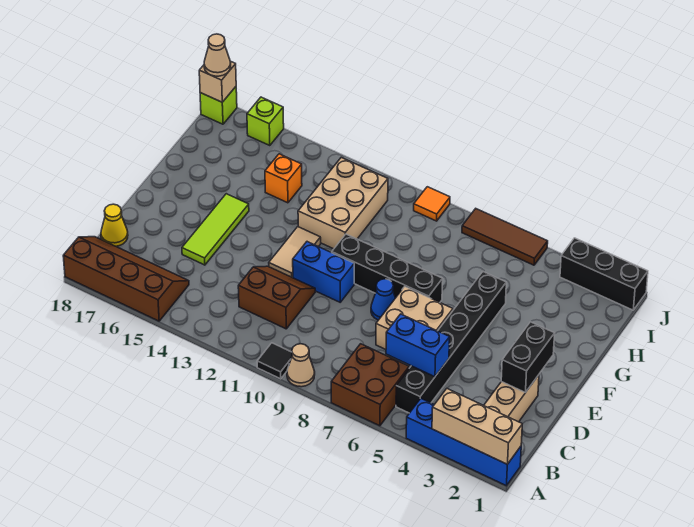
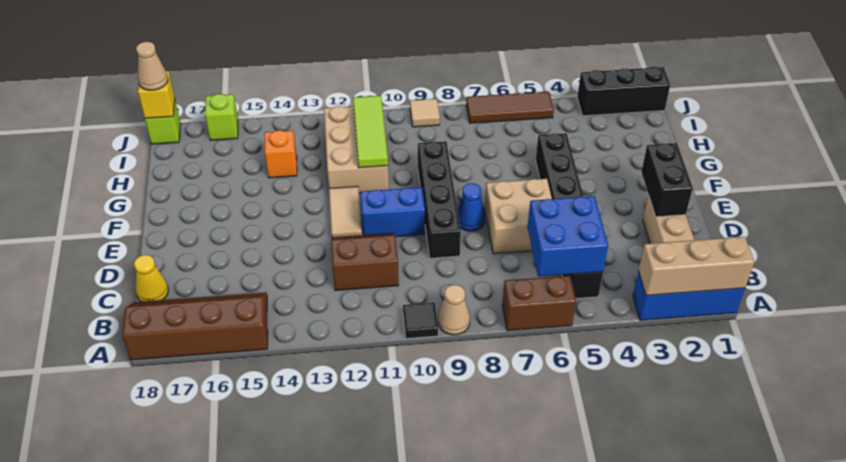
blue brick A1:A4 level 1 -> blue brick A1:A3 level 1
brown brick A6:B7 level 1 -> brown brick A6:A7 level 1
blue brick C5:C6 level 2 -> blue brick B5:C6 level 2
lime tile D15:F15 level 1 -> lime tile G11:I11 level 2
black brick F7:F10 level 1 -> black brick D9:G9 level 1
orange tile J9 level 1 -> tan tile J9 level 1
tan brick J18 level 2 -> yellow brick J18 level 2

